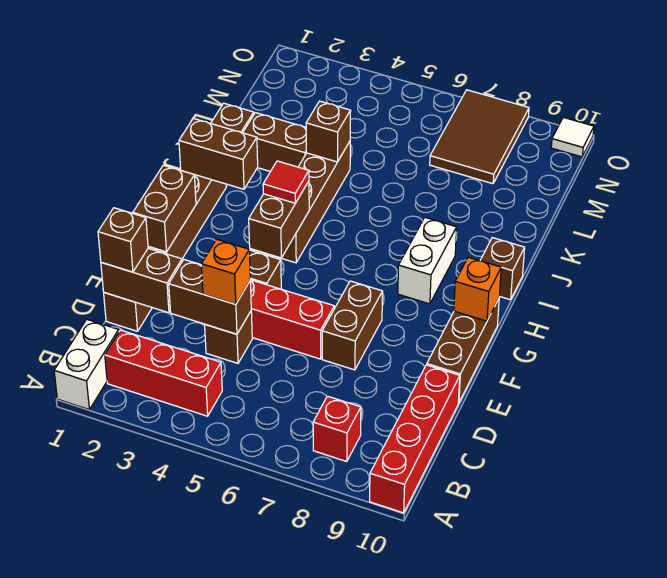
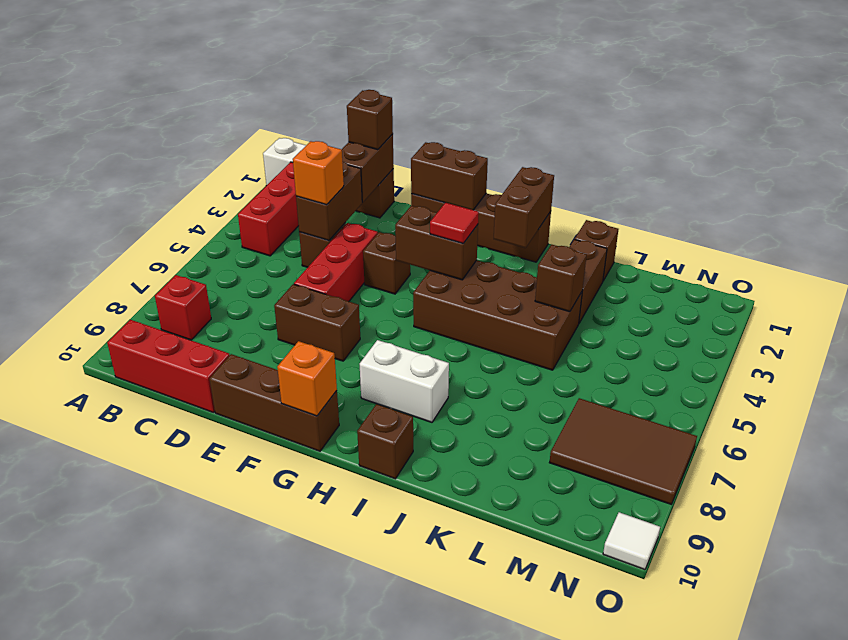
red brick A10:D10 level 1 -> red brick B10:D10 level 1
brown brick H4:K4 level 1 -> brown brick H4:K5 level 1

